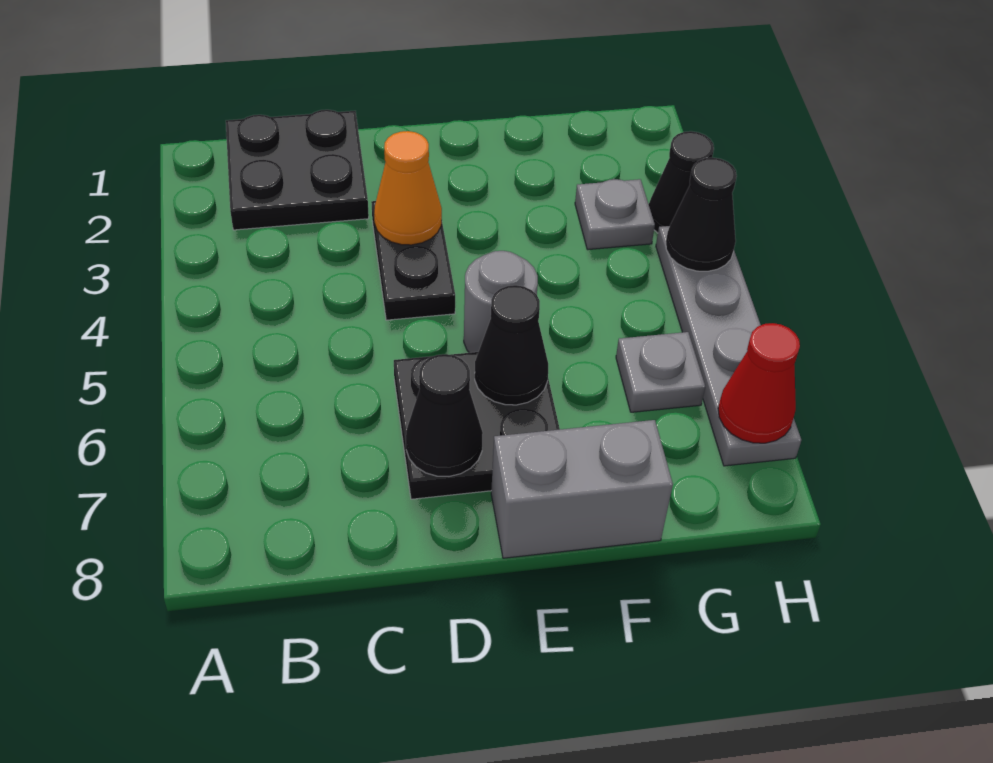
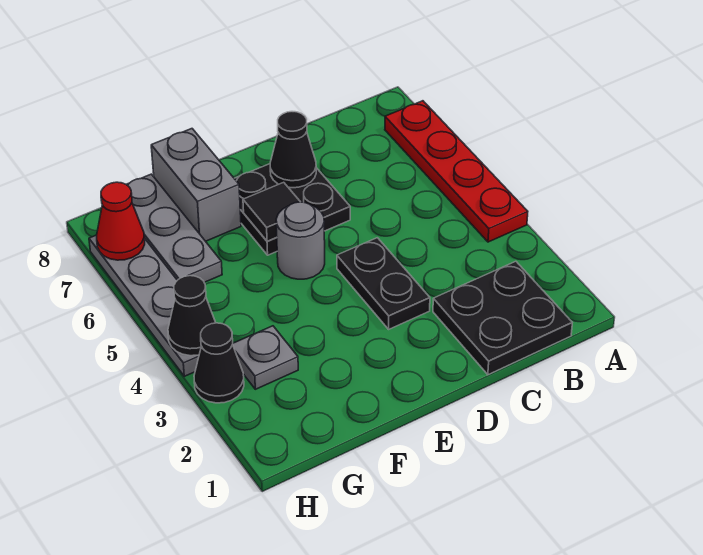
none -> red plate A4:A7 level 1
orange cone D3 level 2 -> none
black cone E6 level 2 -> black tile E6 level 2
grey brick E8:F8 level 1 -> grey brick F7:F8 level 1
grey plate G6 level 1 -> grey plate G6:G8 level 1

